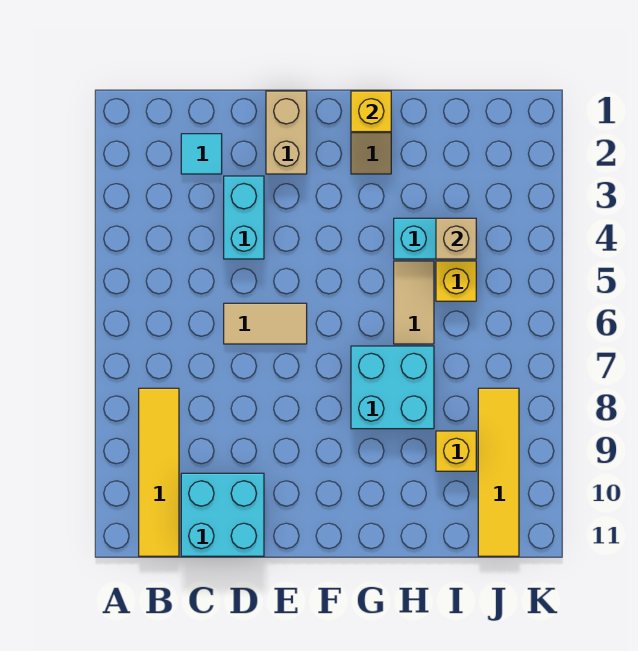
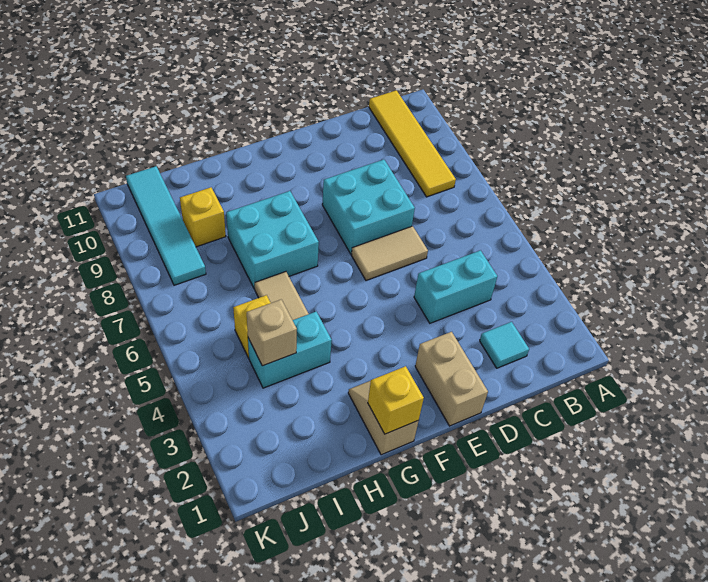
cyan brick C10:D11 level 1 -> cyan brick D7:E8 level 1
cyan brick D3:D4 level 1 -> cyan brick C4:D4 level 1
yellow tile J8:J11 level 1 -> cyan tile J8:J11 level 1

